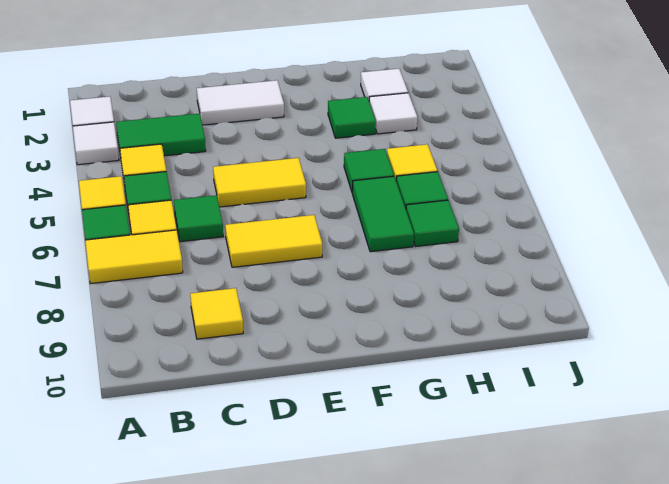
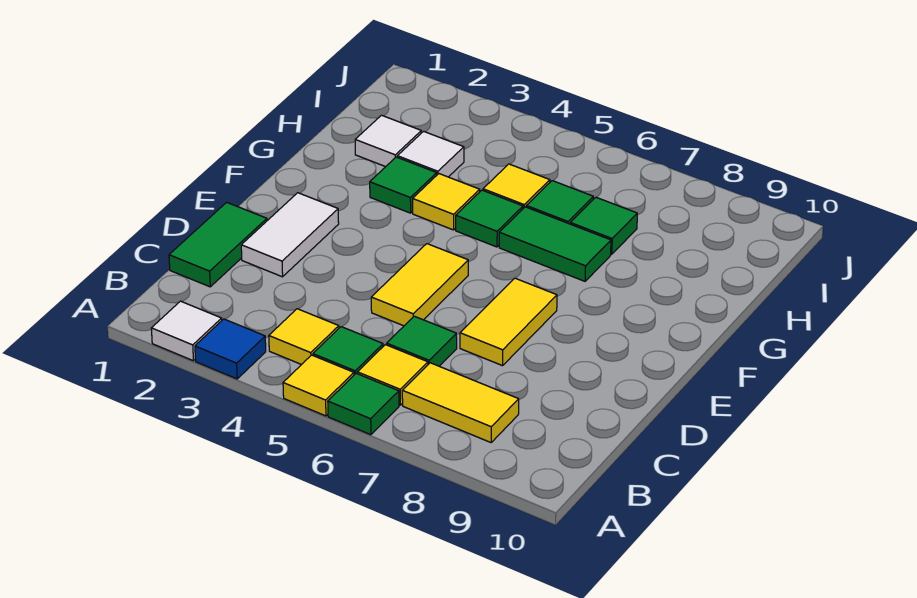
white tile A3 level 1 -> blue tile A3 level 1
yellow tile A7:B7 level 1 -> yellow tile B7:B8 level 1
green tile B3:C3 level 1 -> green tile C1:D1 level 1
yellow tile C9 level 1 -> yellow tile G4 level 1

